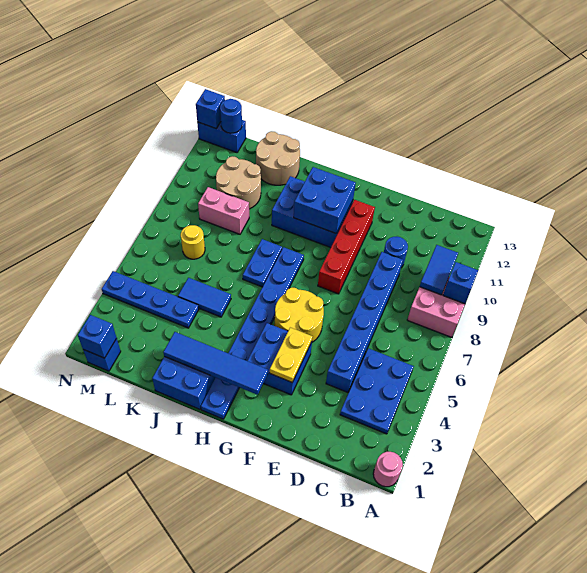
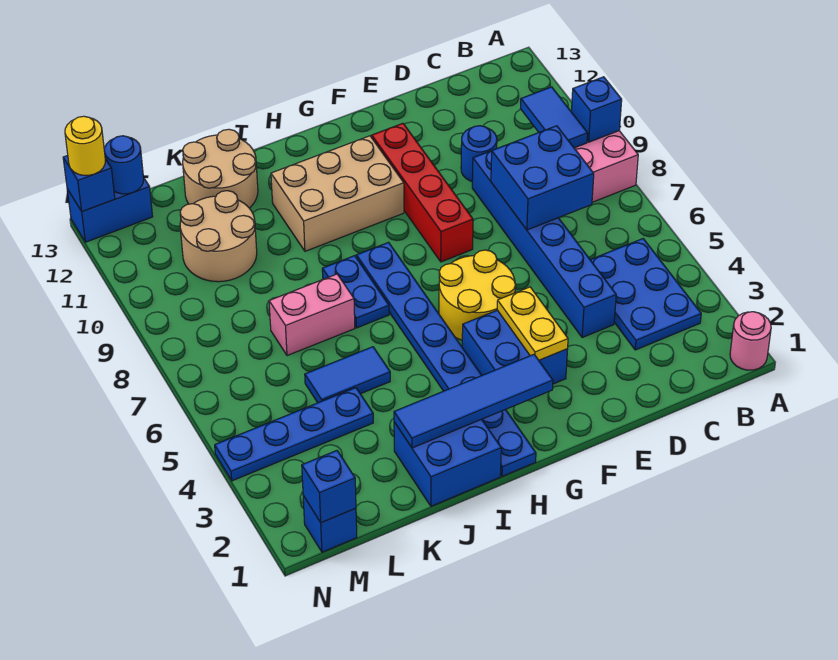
blue brick G10:I11 level 1 -> tan brick G10:I11 level 1
blue brick G10:H11 level 2 -> blue brick C7:D8 level 2
pink brick K9:L9 level 1 -> pink brick J7:K7 level 1
yellow round brick L7 level 1 -> yellow round brick N13 level 3

